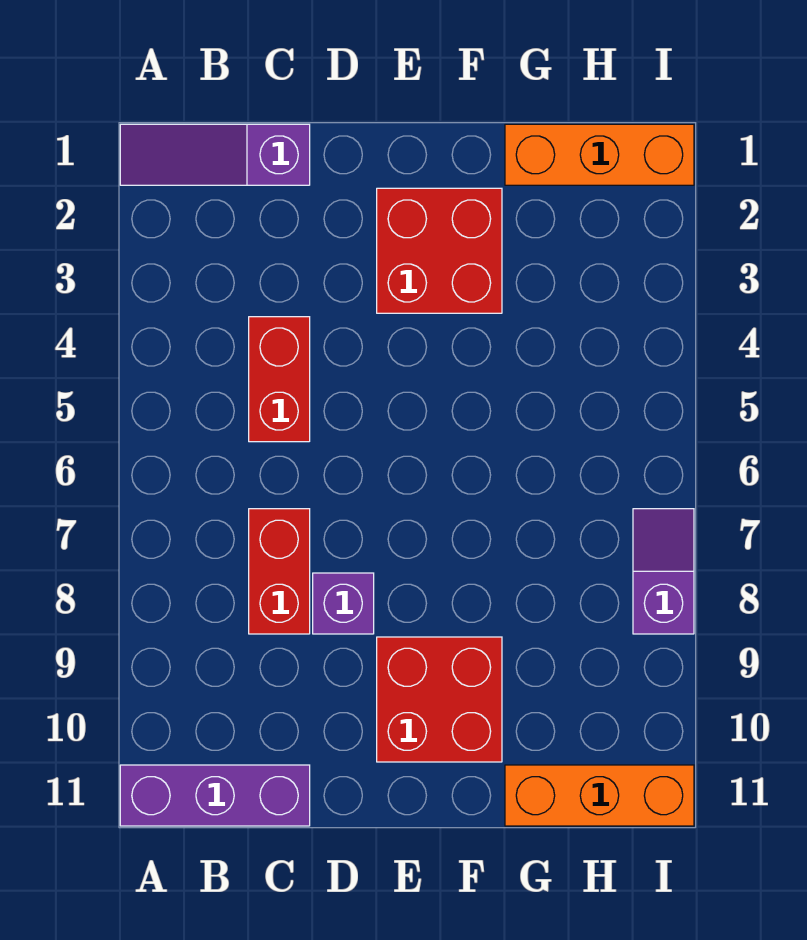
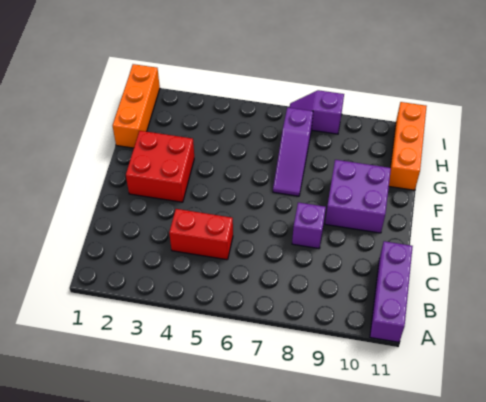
purple slope A1:C1 level 1 top C -> purple slope F7:H7 level 1 top H
red brick C7:C8 level 1 -> none
red brick E9:F10 level 1 -> purple brick E9:F10 level 1

